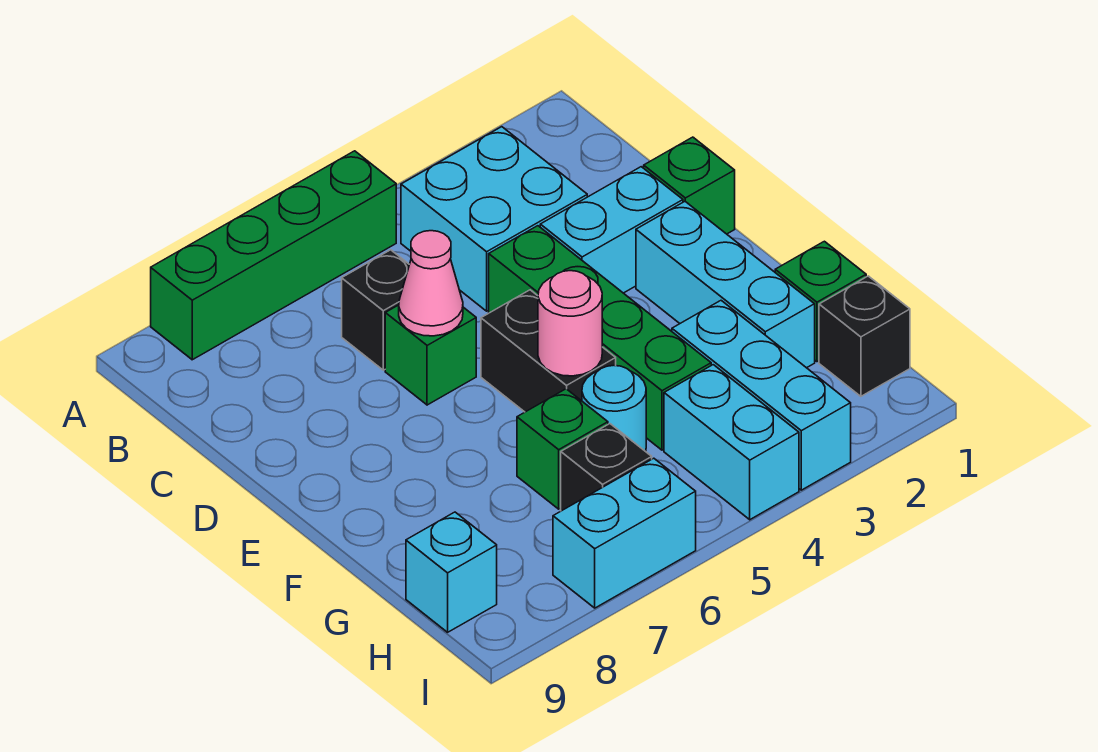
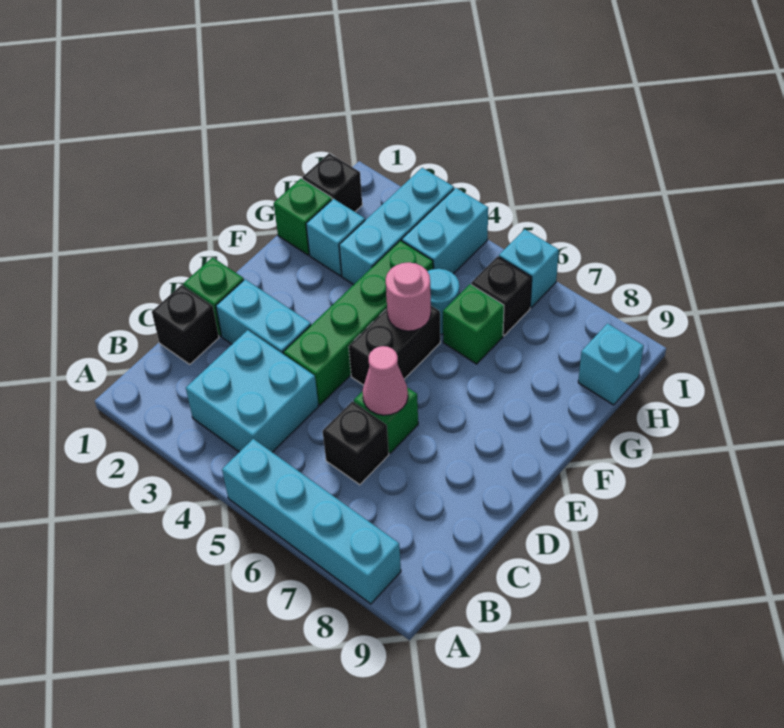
green brick A5:A8 level 1 -> cyan brick A5:A8 level 1
none -> black brick C1 level 1
cyan brick E2:G2 level 1 -> cyan brick G2 level 1
cyan brick I6:I7 level 1 -> cyan brick I6 level 1

